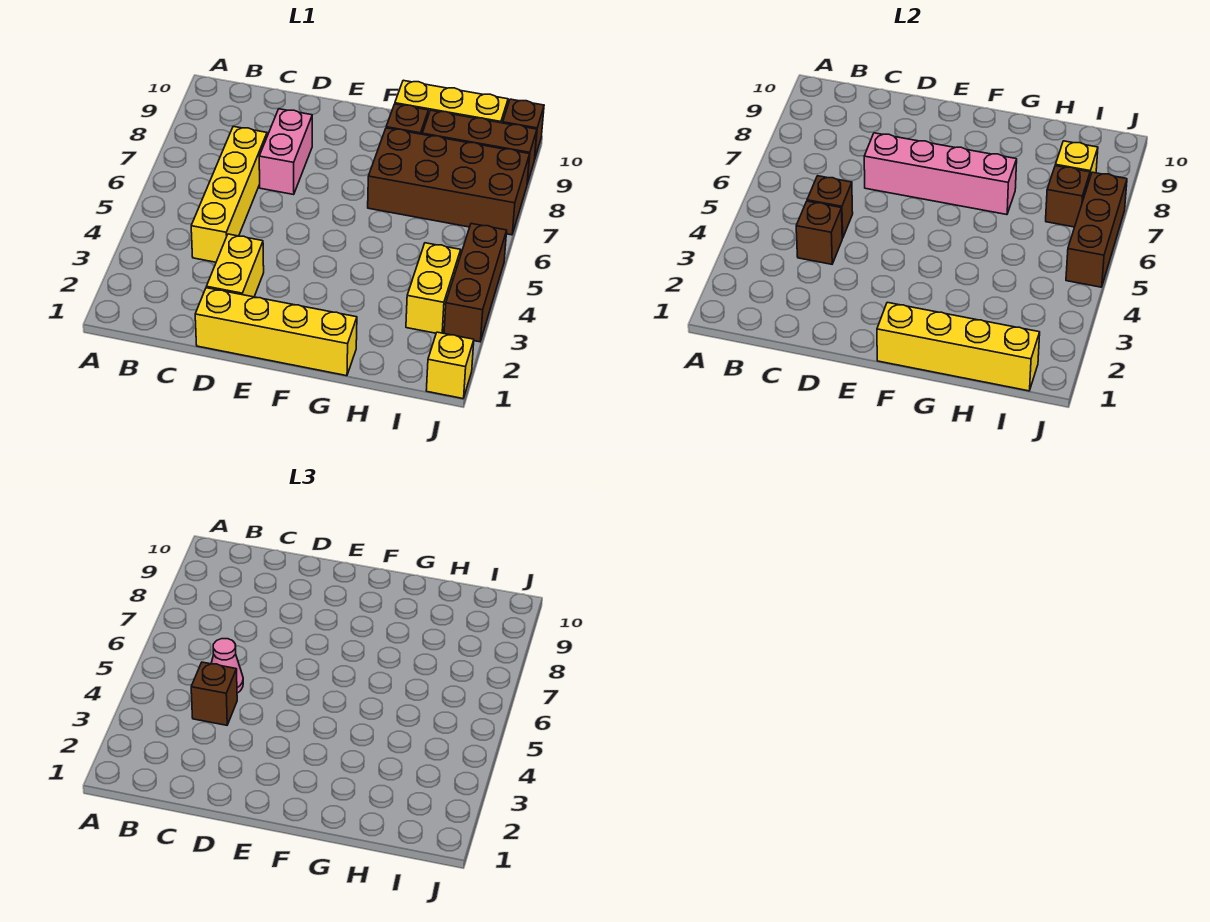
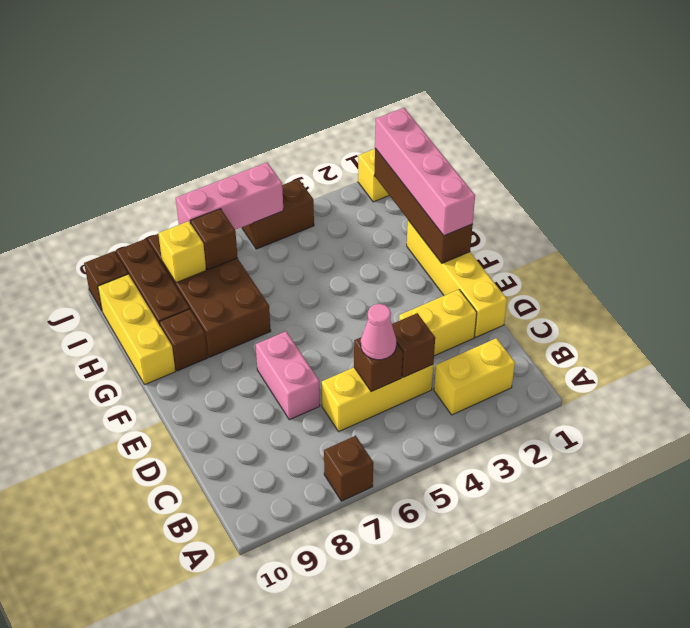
yellow brick C4:C7 level 1 -> yellow brick C4:C6 level 1
brown brick C4 level 3 -> brown brick A7 level 1
pink brick D7:D8 level 1 -> pink brick D7:E7 level 1
pink brick D7:G7 level 2 -> pink brick F1:I1 level 3
yellow brick F1:I1 level 2 -> brown brick F1:I1 level 2
yellow brick I3:I4 level 1 -> yellow brick B2:B3 level 1
brown brick J3:J5 level 1 -> brown brick J4:J5 level 1
brown brick J5:J7 level 2 -> pink brick J5:J7 level 2

